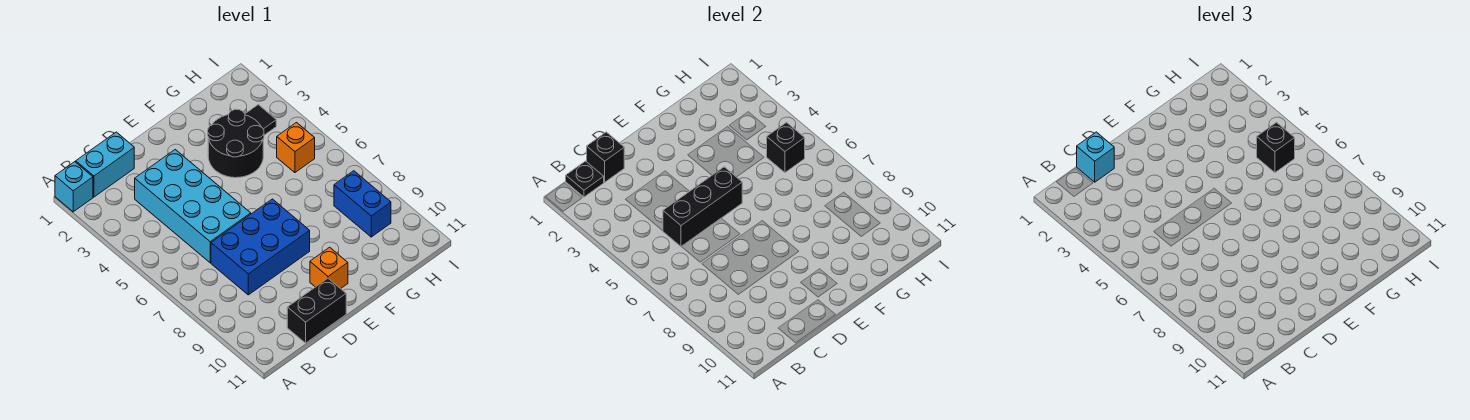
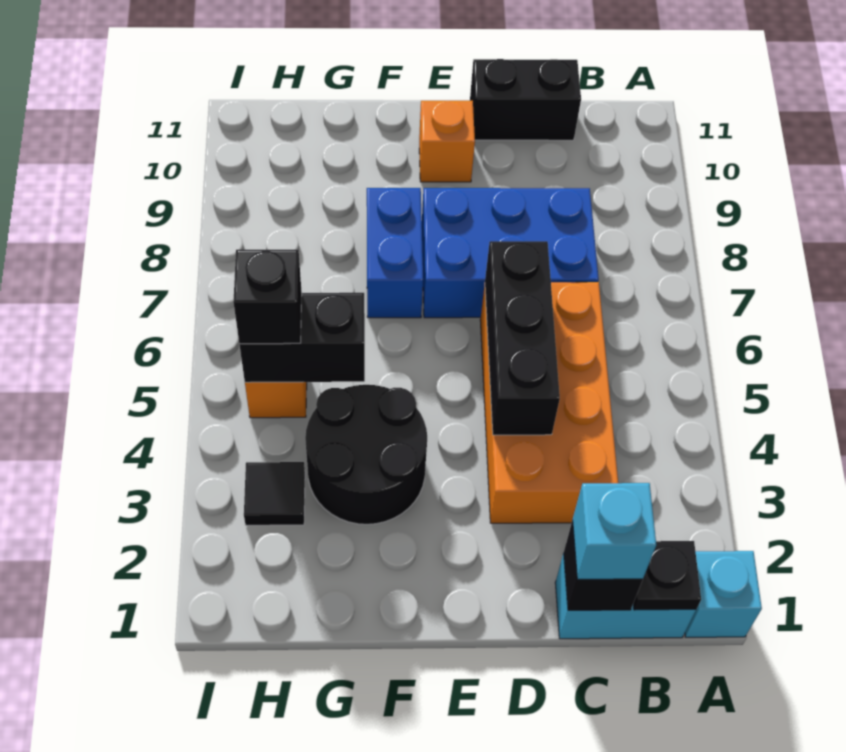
cyan brick C3:D6 level 1 -> orange brick C3:D6 level 1
black brick C5:E5 level 2 -> black brick D4:D6 level 2
black brick H5 level 2 -> black brick G5:H5 level 2
blue brick H8:H9 level 1 -> blue brick F7:F8 level 1

